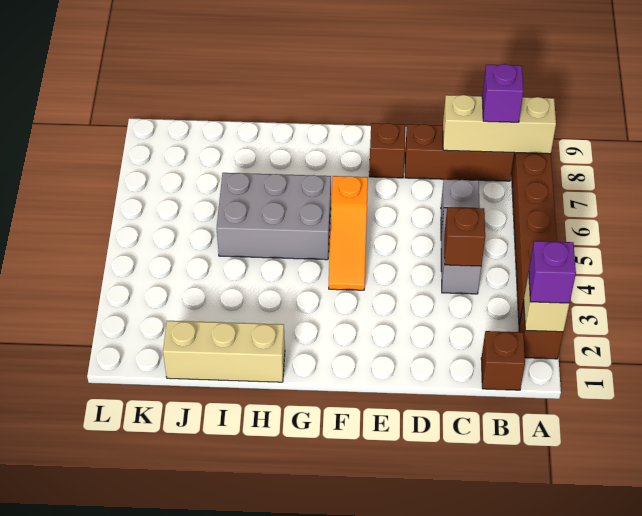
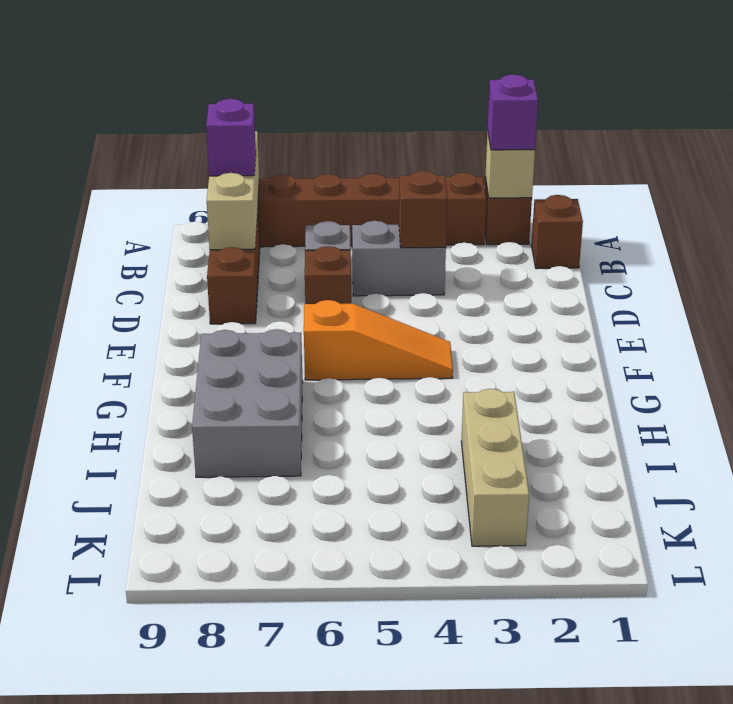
brown brick E8 level 1 -> brown brick D6 level 1
grey brick G5:I6 level 1 -> grey brick G7:I8 level 1
tan brick H1:J1 level 1 -> tan brick I3:K3 level 1

